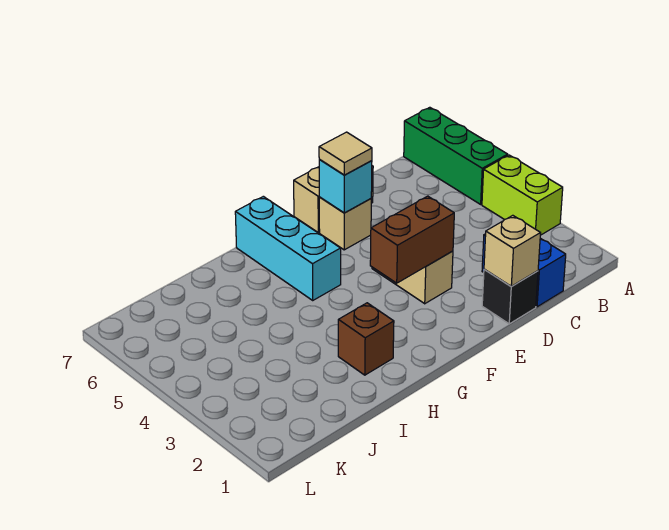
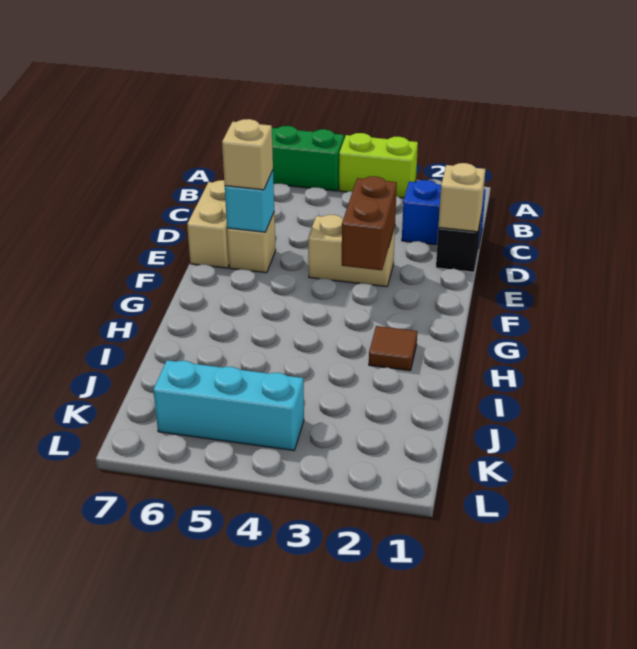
tan tile E6 level 3 -> tan brick E6 level 3
cyan brick G5:G7 level 1 -> cyan brick K4:K6 level 1
brown brick H2 level 1 -> brown tile H2 level 1

